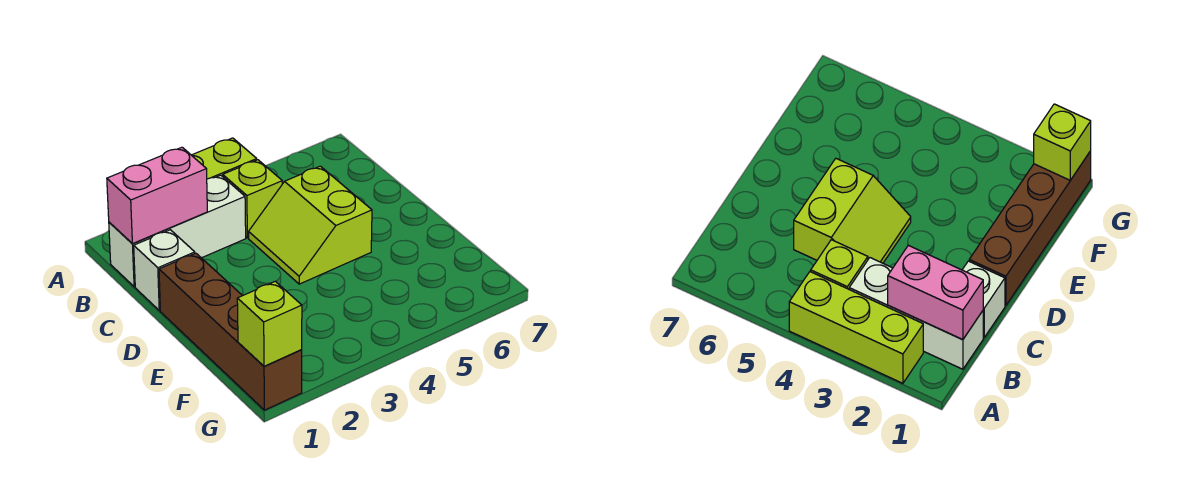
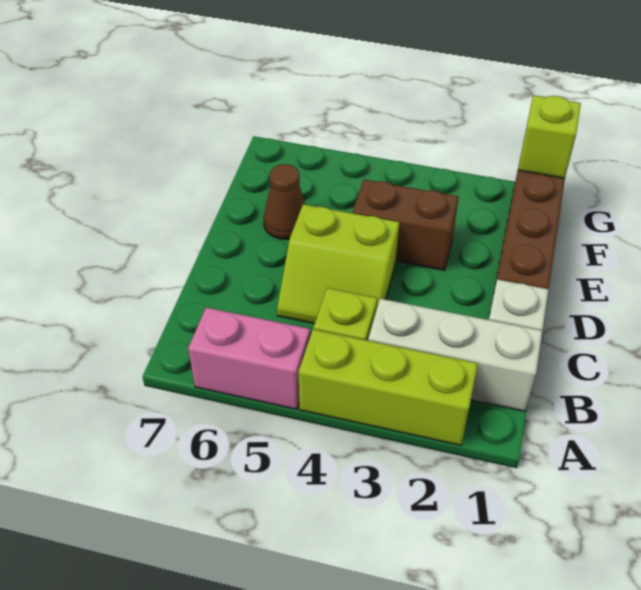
pink brick B1:B2 level 2 -> pink brick A5:A6 level 1
lime slope C4:D5 level 1 top 5 -> lime slope C4:D5 level 1 top D
none -> brown brick E3:E4 level 1
none -> brown cone E6 level 1

